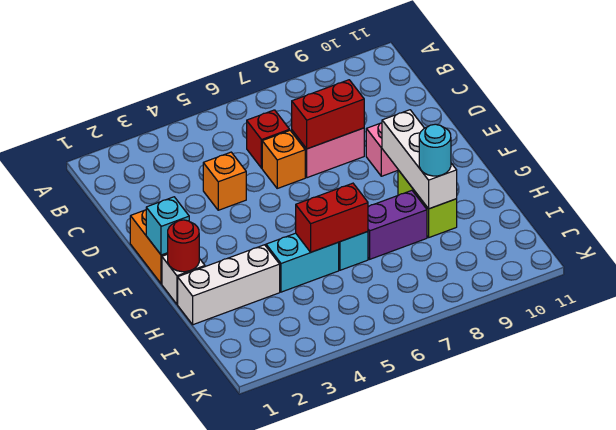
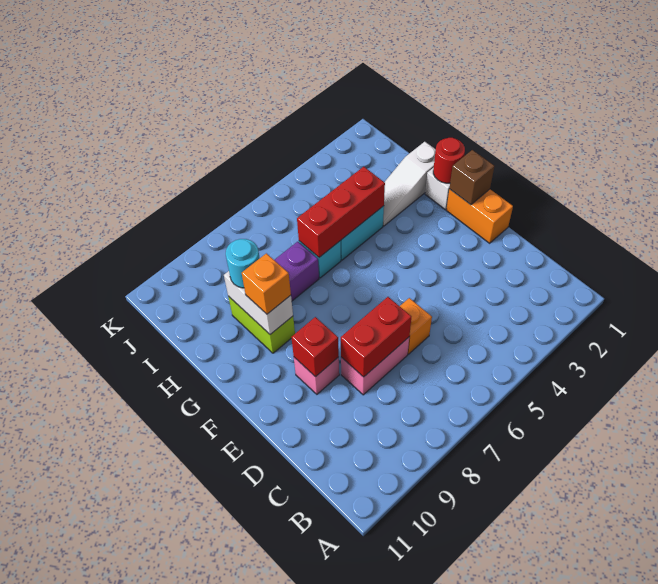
red brick C6 level 1 -> red brick E9 level 2
orange brick D4 level 1 -> orange brick G9 level 3
cyan brick F1 level 2 -> brown brick F1 level 2
white brick F9:H9 level 2 -> white brick G9:H9 level 2
white brick H1:H3 level 1 -> white slope H1:H3 level 1 top 1
red brick H5:H6 level 2 -> red brick H4:H6 level 2

